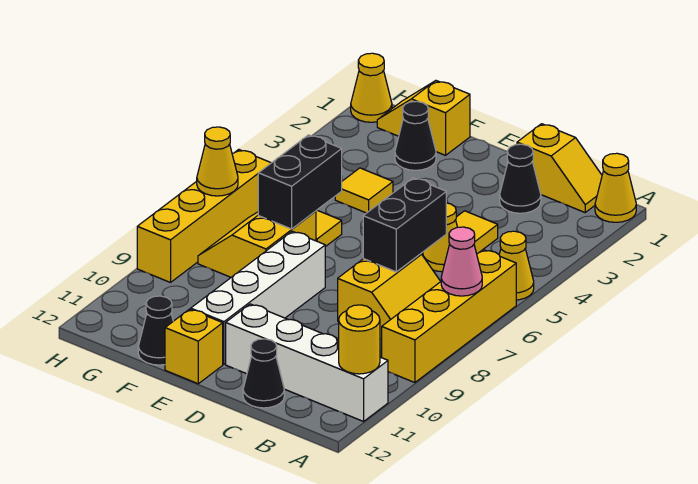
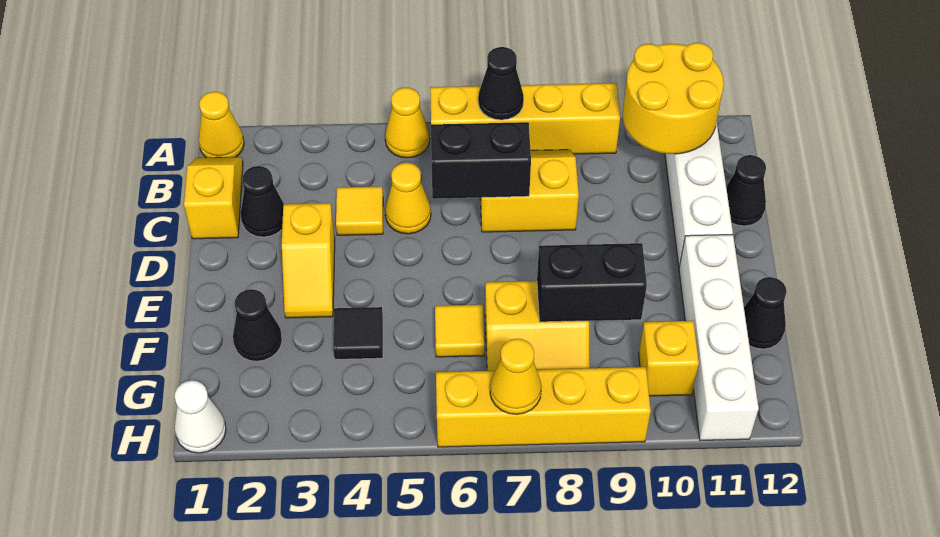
pink cone A7 level 2 -> black cone A7 level 2
yellow round brick A11 level 2 -> yellow round brick A10:B11 level 2
white brick E8:E11 level 1 -> white brick E11:H11 level 1
yellow brick E12 level 1 -> yellow brick G10 level 1
yellow slope F1:G1 level 1 top F -> yellow slope D3:E3 level 1 top D
yellow tile F4 level 1 -> black tile F4 level 1
black brick F6:F7 level 2 -> black brick F8:F9 level 2
yellow cone H1 level 1 -> white cone H1 level 1

